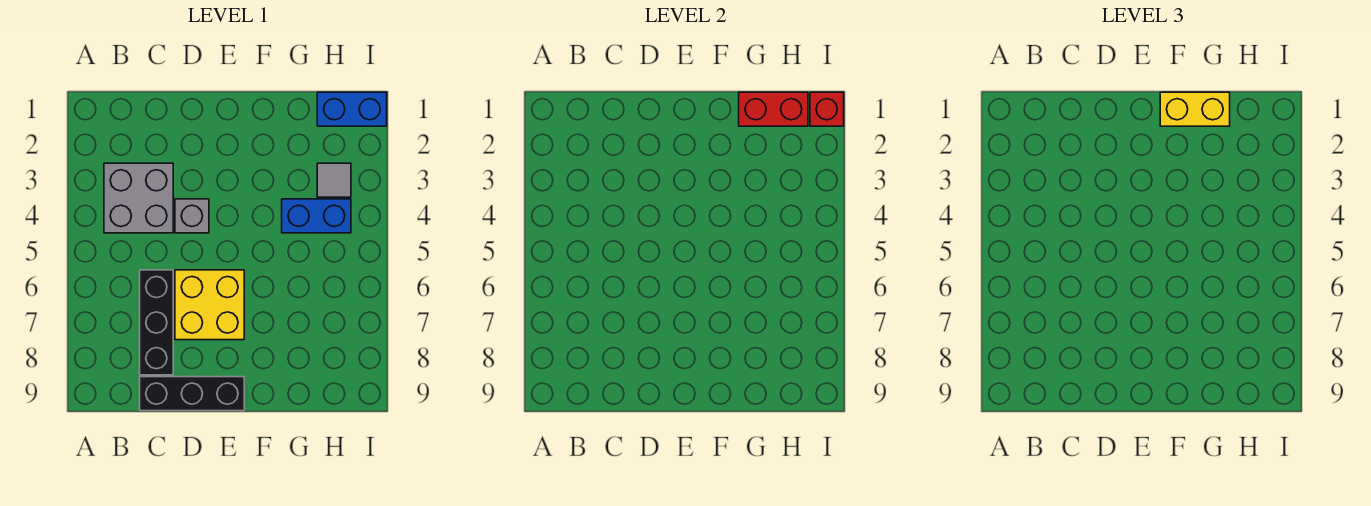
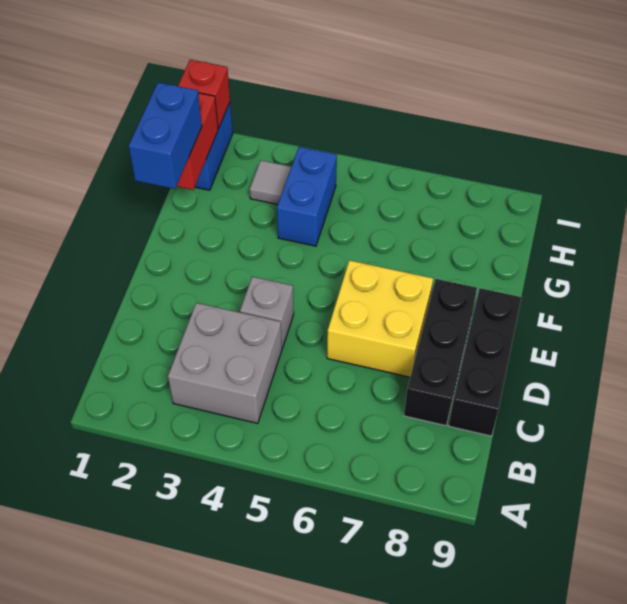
black brick C6:C8 level 1 -> black brick C8:E8 level 1
yellow brick F1:G1 level 3 -> blue brick F1:G1 level 3

